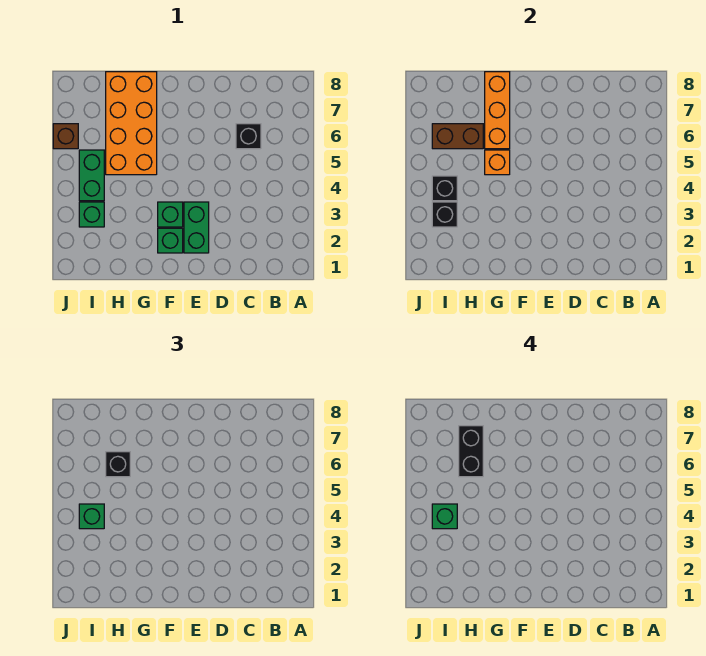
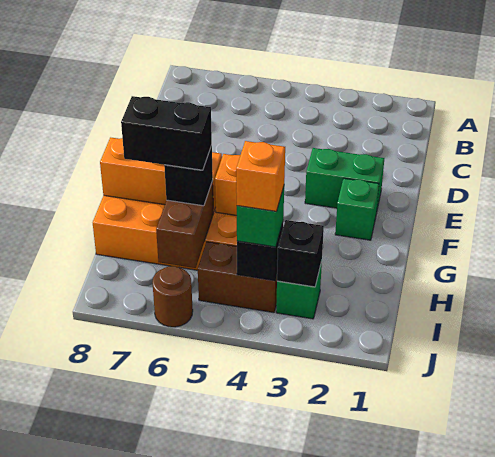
black brick C6 level 1 -> none
green brick F3 level 1 -> none
green brick I4:I5 level 1 -> brown brick I4:I5 level 1
green brick I4 level 4 -> orange brick I4 level 4
brown brick J6 level 1 -> brown round brick J6 level 1

